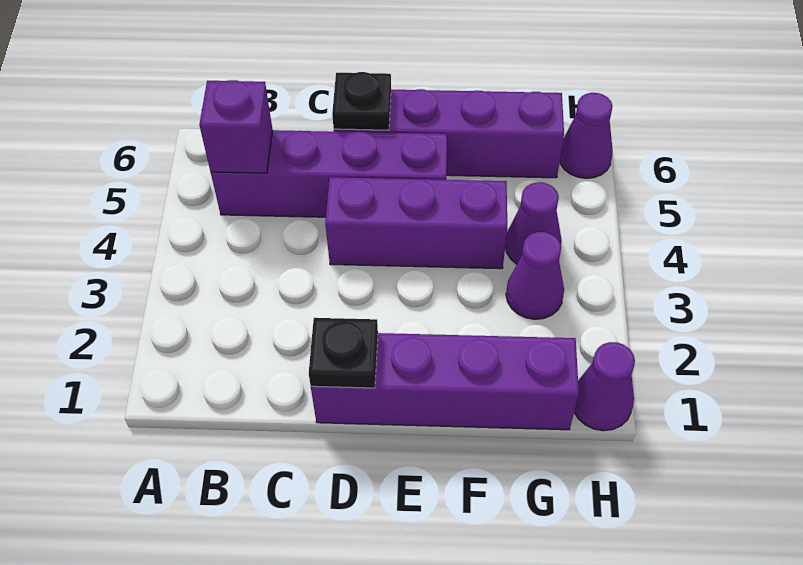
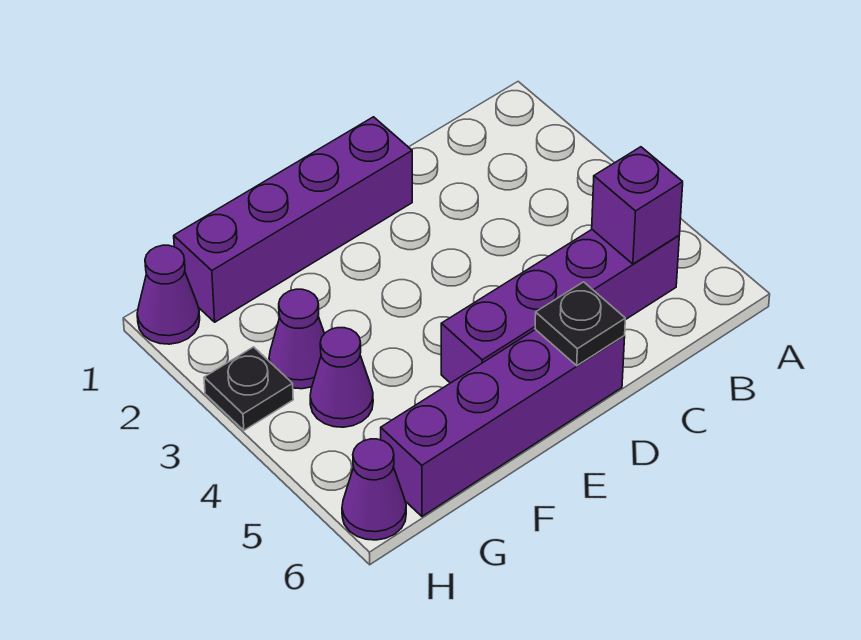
black plate D1 level 2 -> black plate H3 level 1
purple brick D4:F4 level 1 -> none

